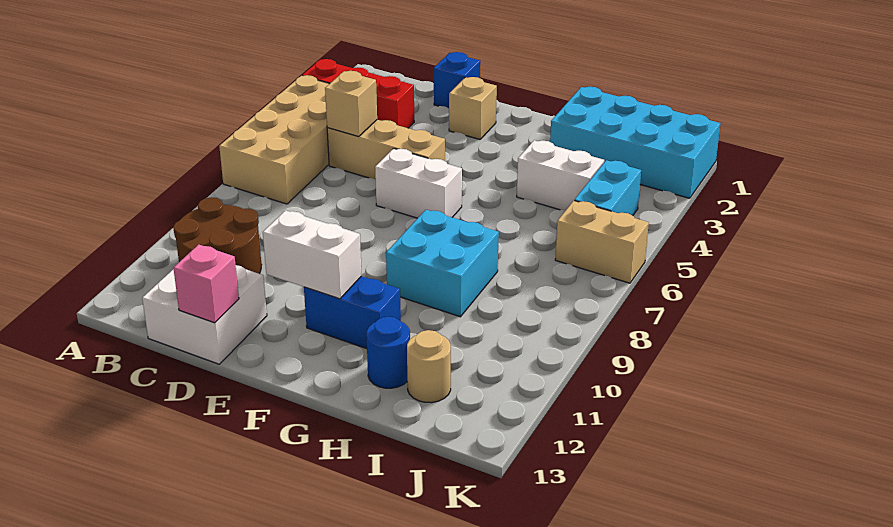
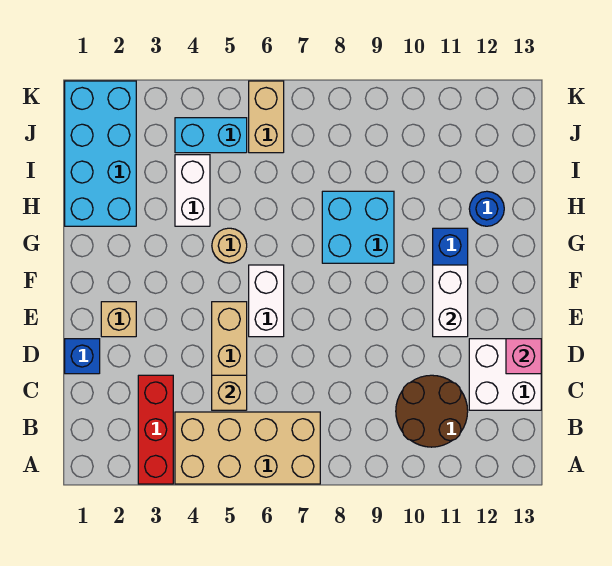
tan round brick I12 level 1 -> tan round brick G5 level 1

